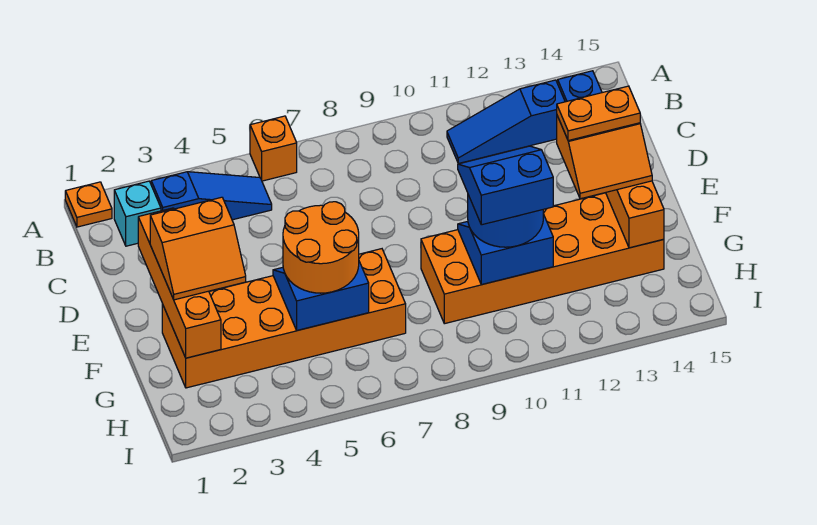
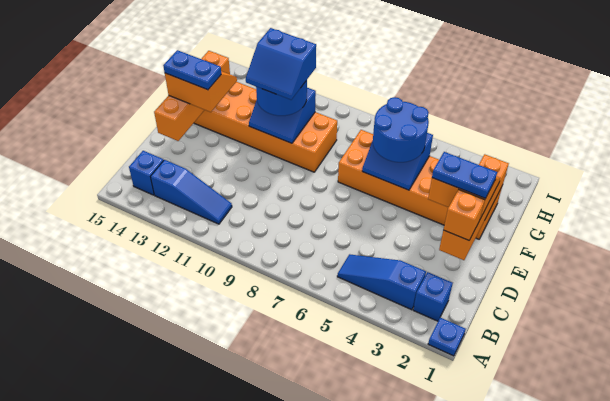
orange plate A1 level 1 -> blue plate A1 level 1
orange brick A6 level 1 -> orange brick D2 level 3
cyan brick B2 level 1 -> blue brick B2 level 1
none -> blue plate E2:E3 level 4
orange plate E13:E14 level 4 -> blue plate E13:E14 level 4
orange round brick F5:G6 level 3 -> blue round brick F5:G6 level 3

